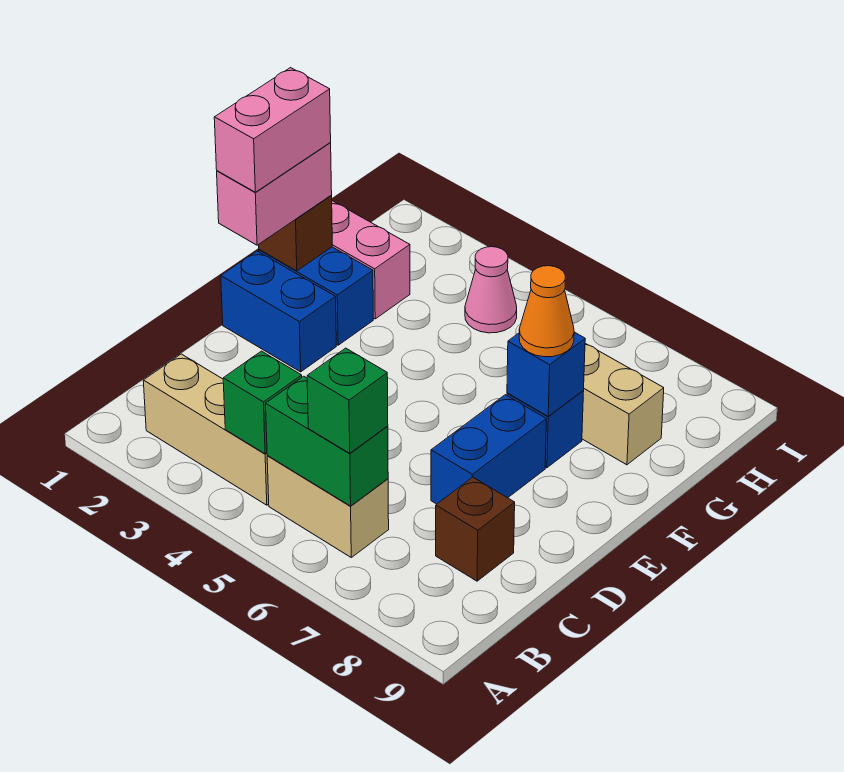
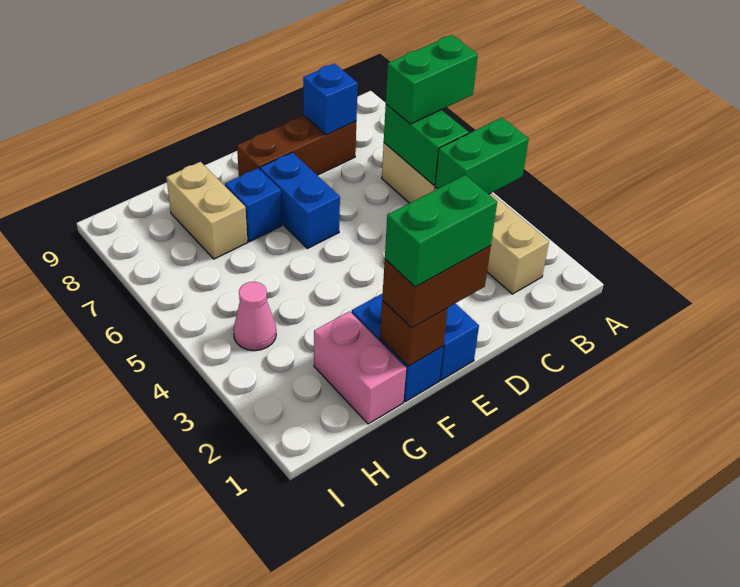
green brick B4 level 2 -> green brick A4:B4 level 2
green brick B6 level 3 -> green brick A6:B6 level 3
brown brick C8 level 1 -> brown brick C8:E8 level 1
blue brick D7:E7 level 1 -> blue brick E6:E7 level 1
pink brick E1:F1 level 3 -> brown brick E1:F1 level 3
pink brick E1:F1 level 4 -> green brick E1:F1 level 4
blue brick F7 level 2 -> blue brick C8 level 2
orange cone F7 level 3 -> none

